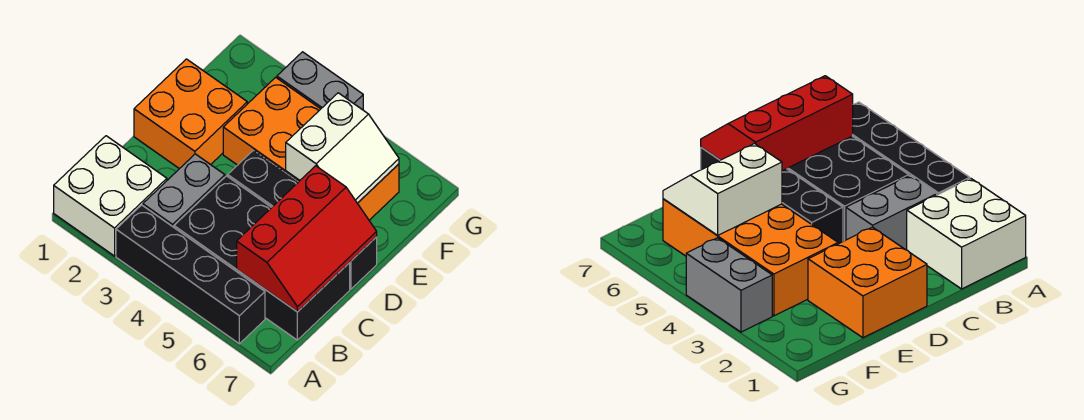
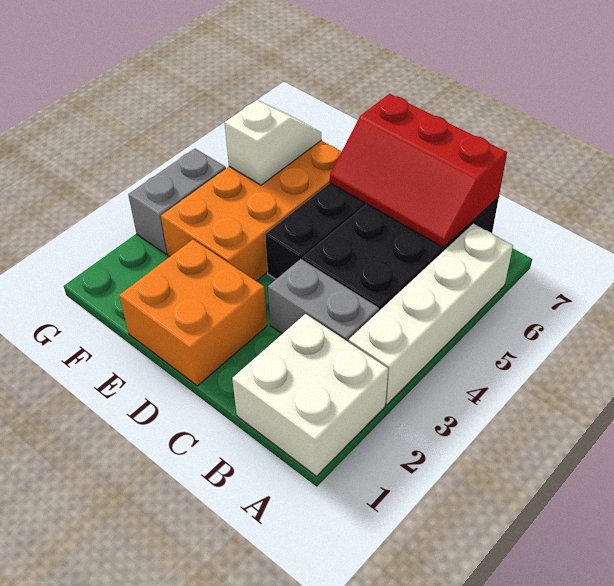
black brick A3:A6 level 1 -> white brick A3:A6 level 1
red slope B6:D7 level 2 top 6 -> red slope B6:D7 level 2 top 7
white slope E5:F6 level 2 top 5 -> white slope F5:F6 level 2 top 5

